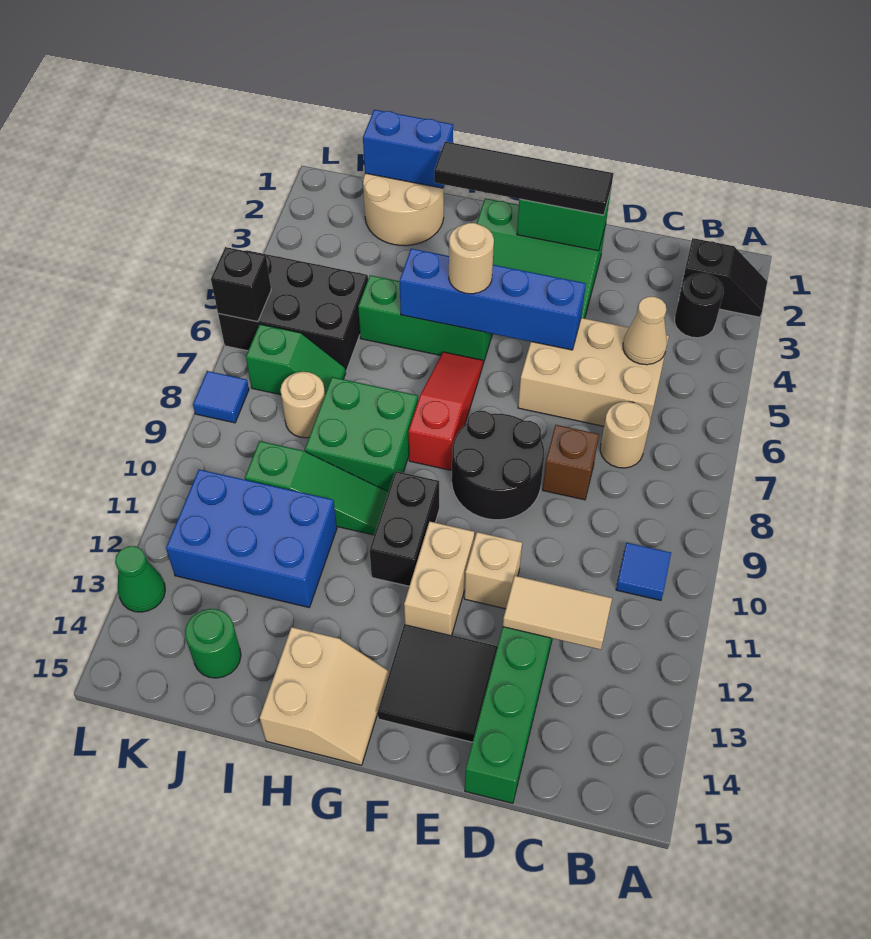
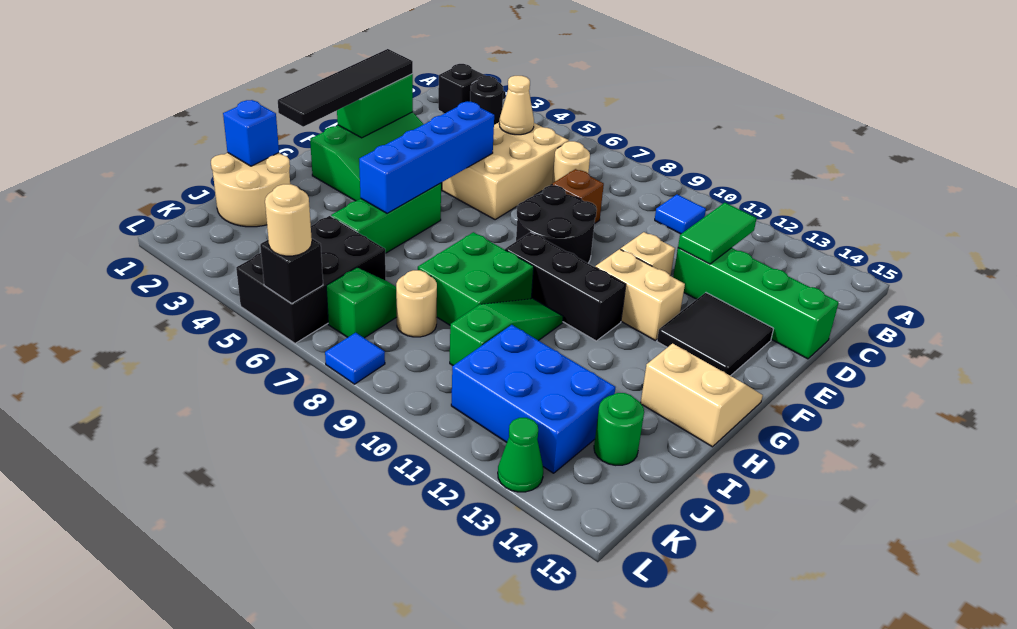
tan tile C12:D12 level 2 -> green tile C12:D12 level 2
tan round brick G5 level 3 -> tan round brick L6 level 3
red slope G6:G8 level 1 top 8 -> none
black brick G10:G11 level 1 -> black brick G9:G11 level 1
blue brick I1:J1 level 2 -> blue brick I1 level 2
blue brick I11:K12 level 1 -> blue brick J11:K13 level 1

